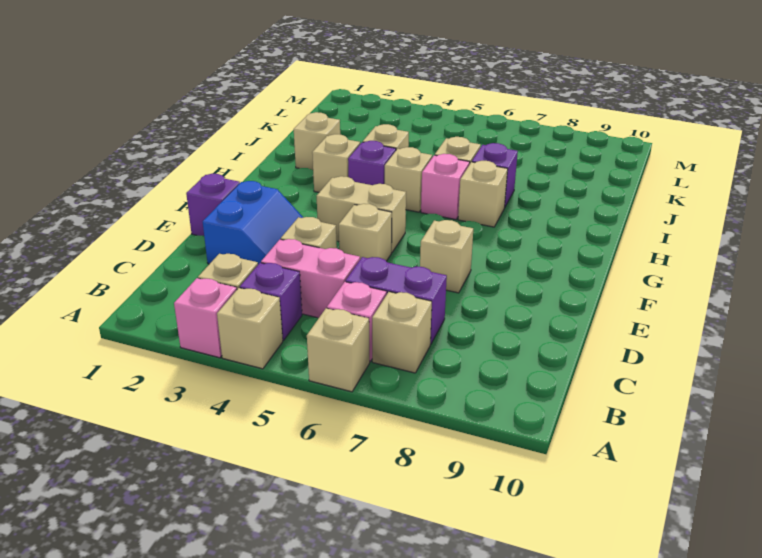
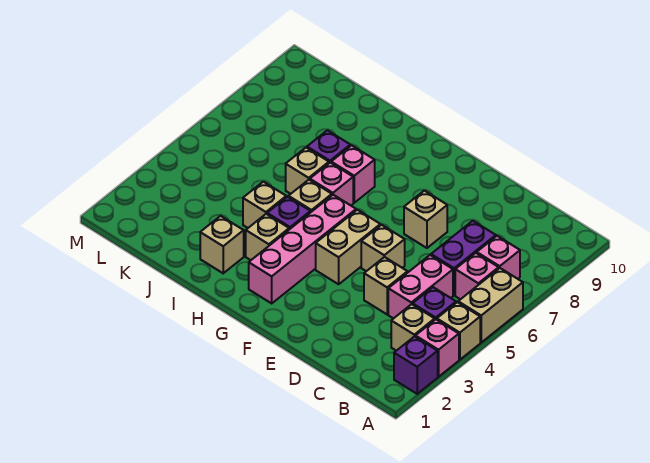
tan brick A6 level 1 -> tan brick A5:A6 level 1
tan brick B7 level 1 -> pink brick B7 level 1
blue slope D2:E3 level 1 top 2 -> none
purple brick E1 level 1 -> purple brick A2 level 1
none -> pink brick G2:G5 level 1
tan brick H7 level 1 -> pink brick H7 level 1

